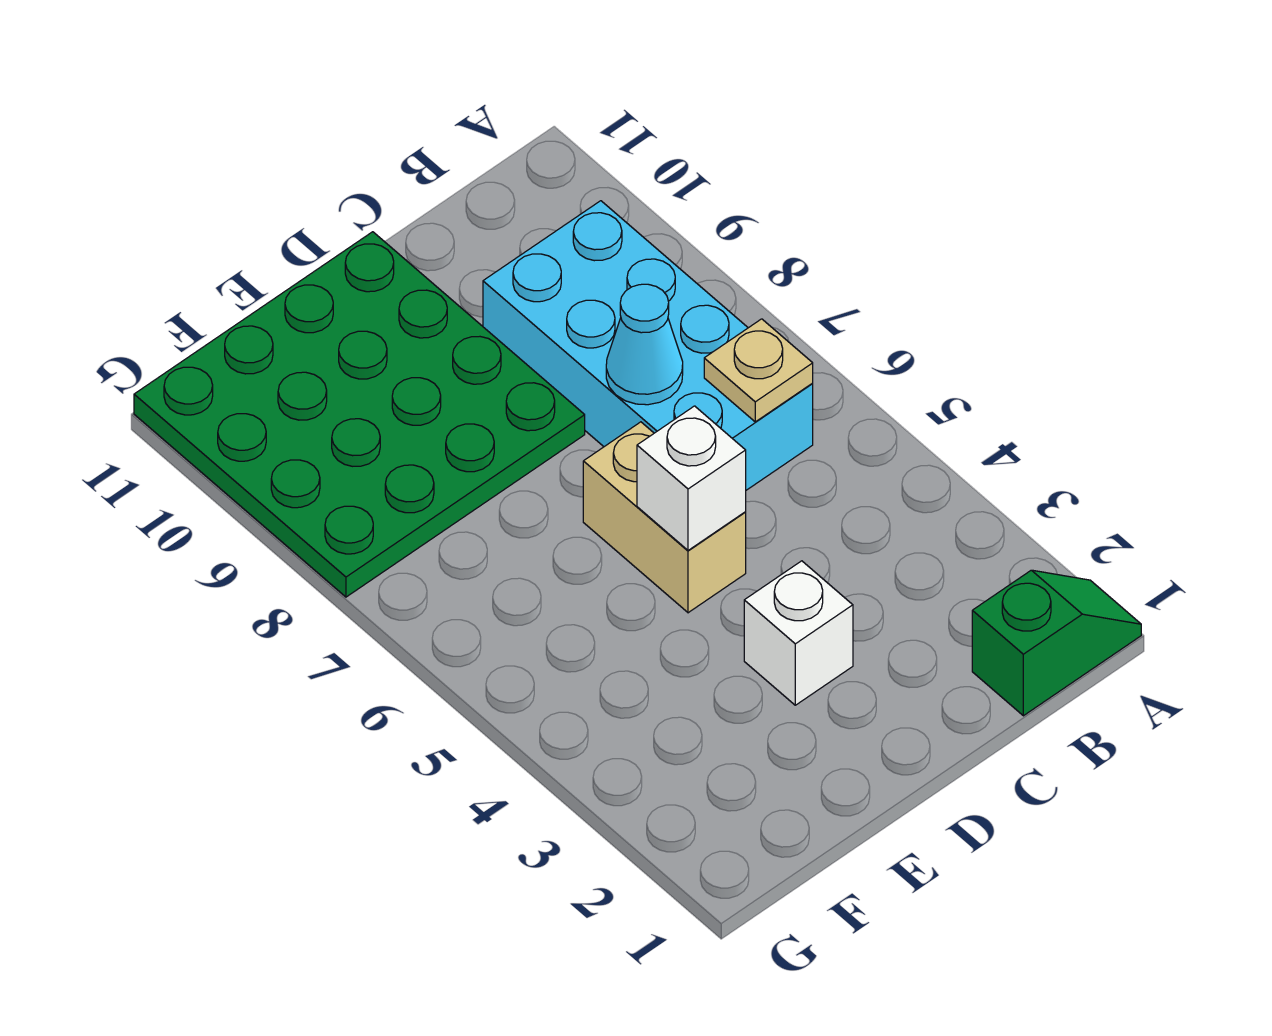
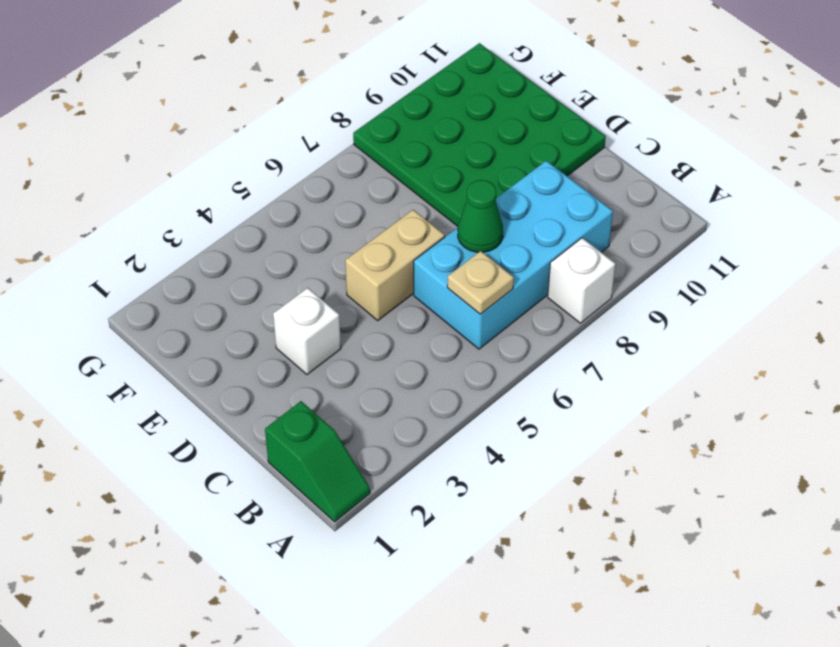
cyan cone C7 level 2 -> green cone C7 level 2
white brick D5 level 2 -> white brick A8 level 1

